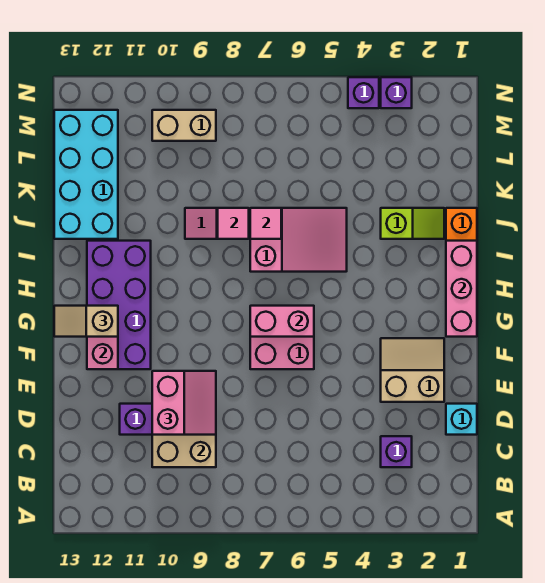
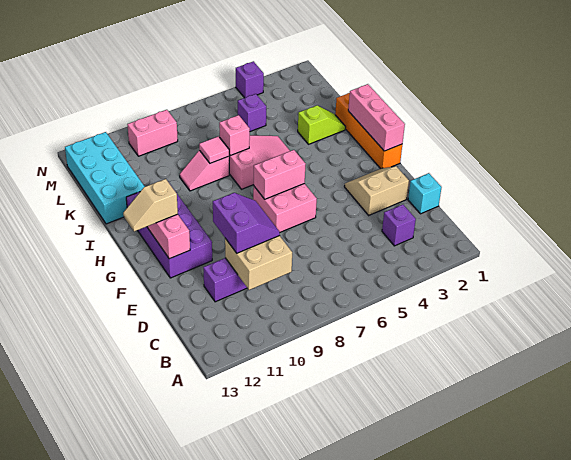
pink slope D9:E10 level 3 top 10 -> purple slope D9:E10 level 3 top 10
pink tile J7 level 2 -> pink brick J7 level 2
tan brick M9:M10 level 1 -> pink brick M9:M10 level 1
purple brick N3 level 1 -> purple brick L5 level 1

